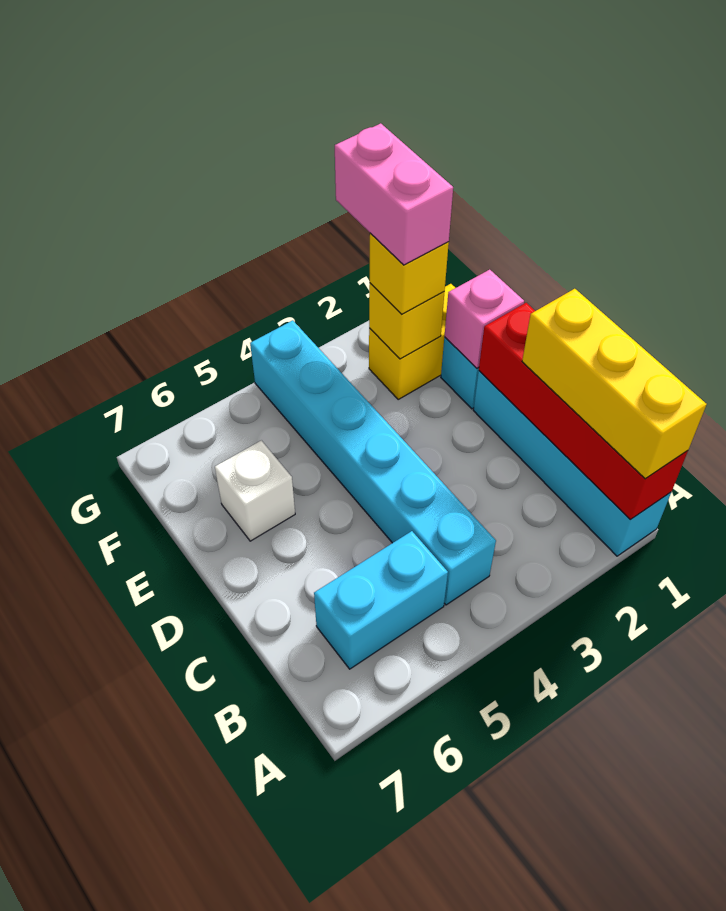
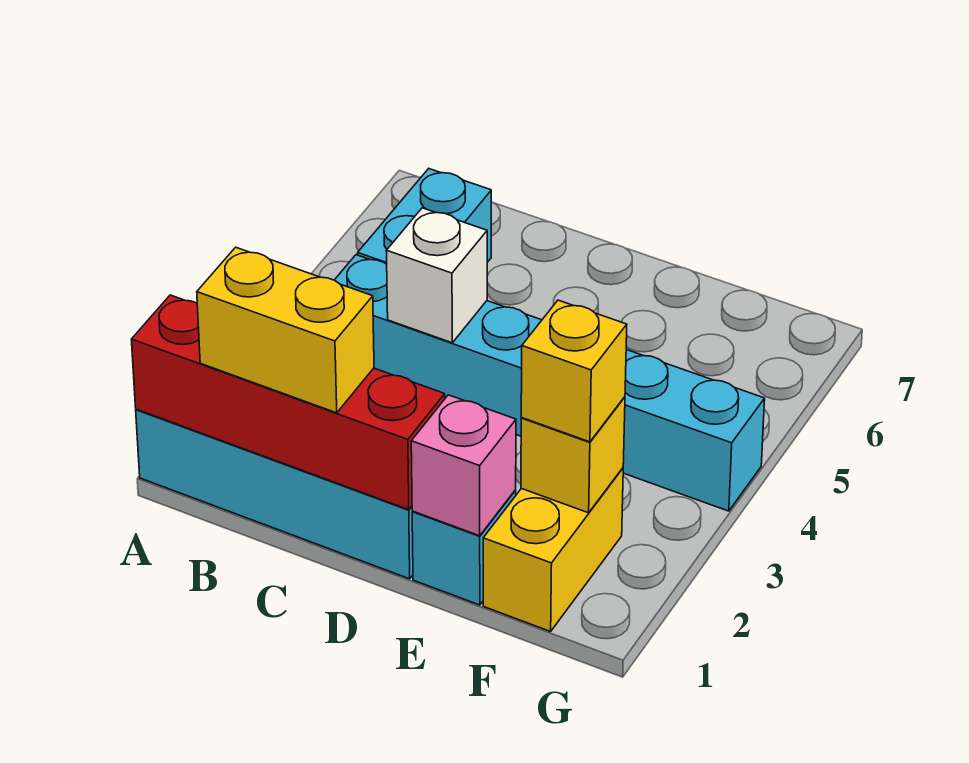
yellow brick A1:C1 level 3 -> yellow brick B1:C1 level 3
white brick E6 level 1 -> white brick C4 level 2
pink brick F2:G2 level 4 -> none

